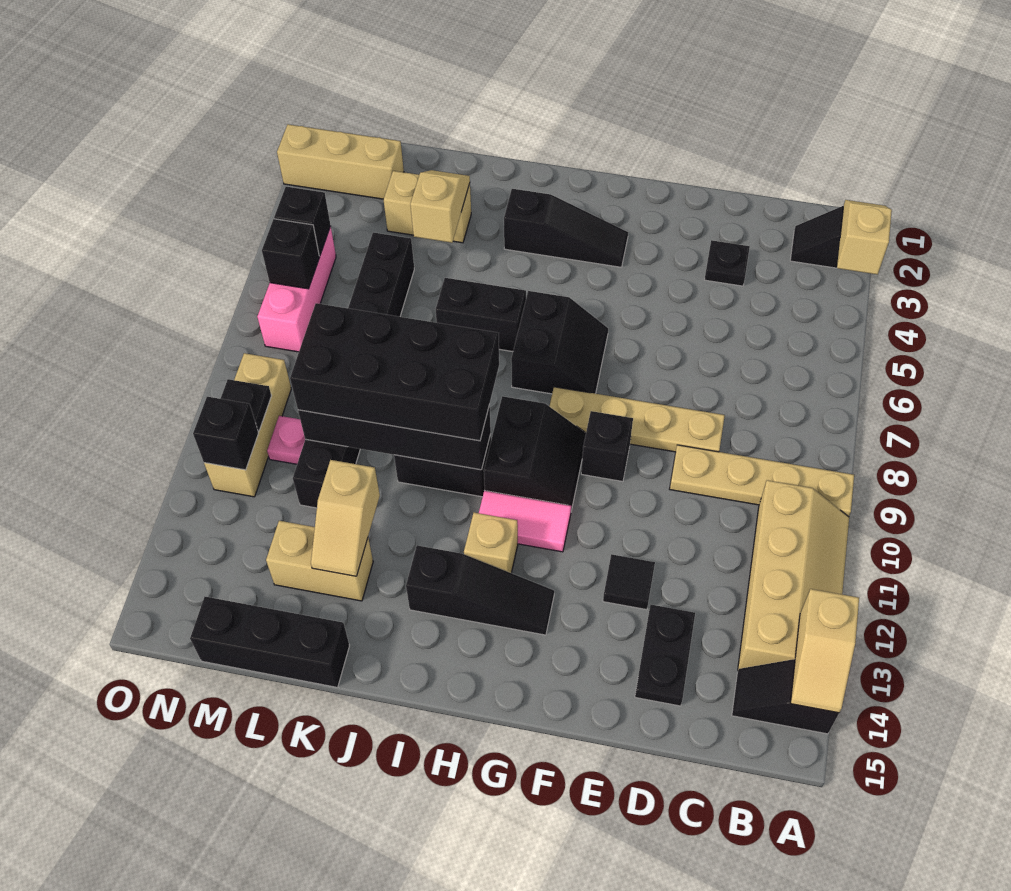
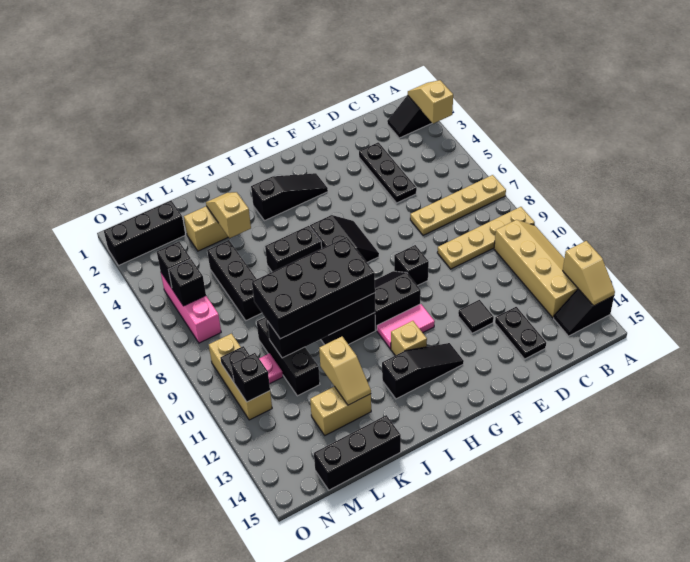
black plate D3 level 1 -> black plate D3:D5 level 1
tan plate D8:G8 level 1 -> tan plate A7:D7 level 1
black slope G9:H10 level 1 top H -> black slope G9:H10 level 1 top 10
tan brick M2:O2 level 1 -> black brick M2:O2 level 1

